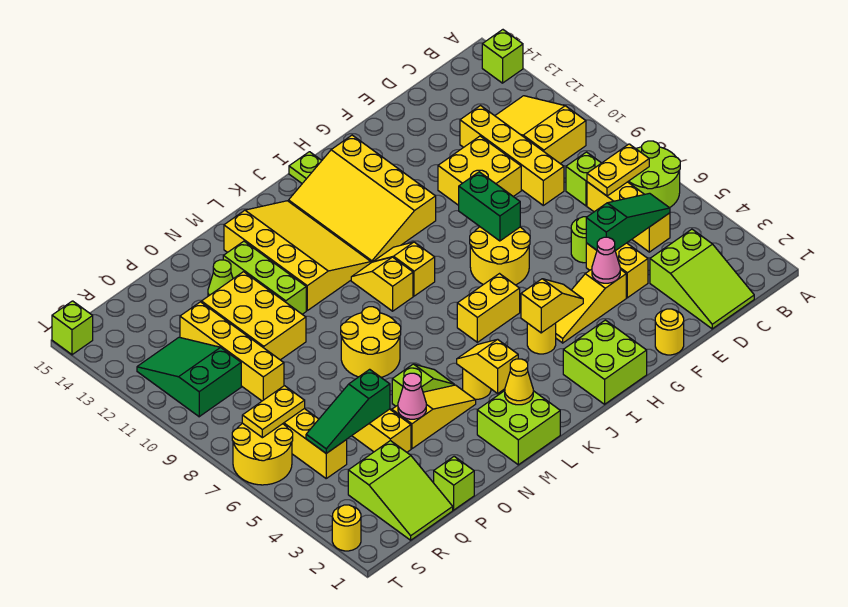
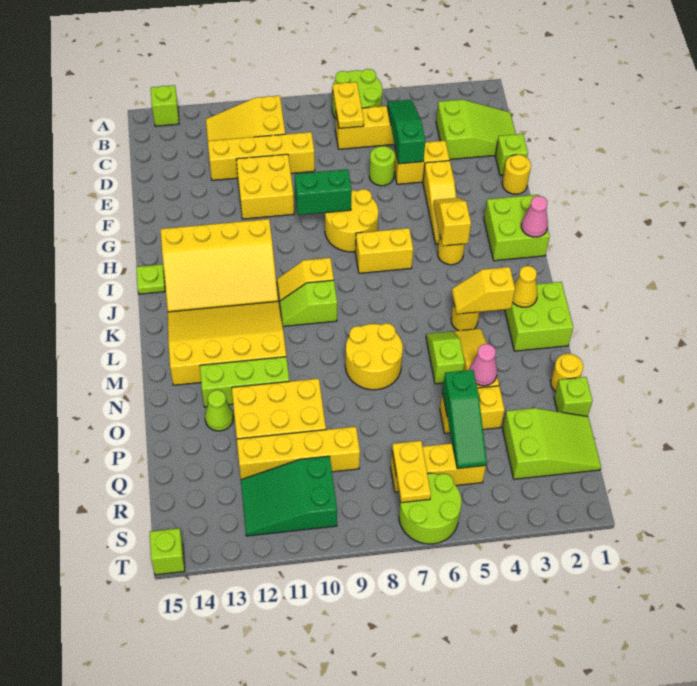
lime brick C8 level 1 -> lime brick E1 level 1
pink cone F4 level 2 -> pink cone I1 level 2
yellow brick I6:J6 level 1 -> yellow brick I6:I7 level 1
yellow slope K9:K10 level 1 top 9 -> lime slope K9:K10 level 1 top 9
yellow round brick S6:T7 level 1 -> lime round brick S6:T7 level 1
yellow round brick T2 level 1 -> yellow round brick O1 level 1

